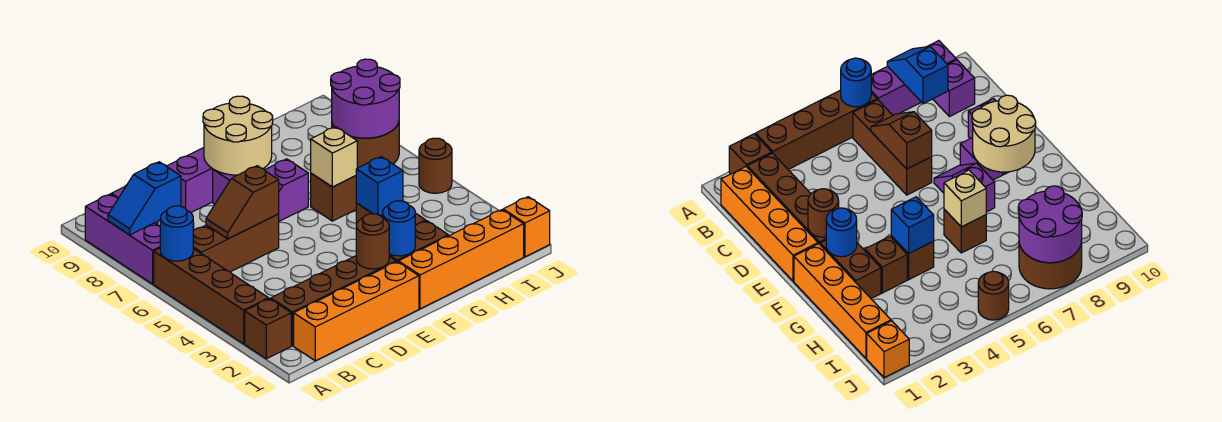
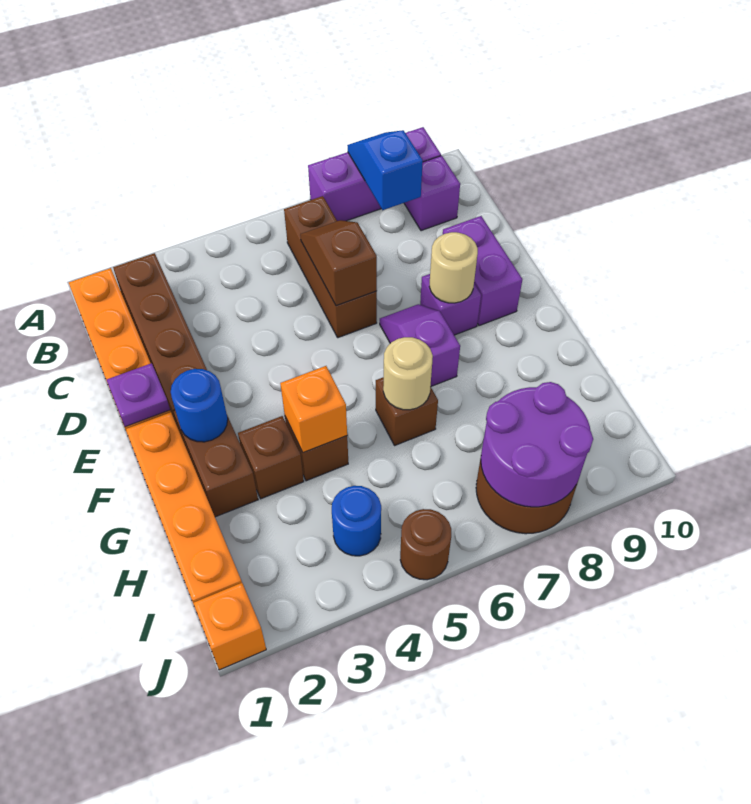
brown brick A2 level 1 -> none
brown brick A3:A6 level 1 -> none
blue round brick A6 level 2 -> blue round brick I4 level 1
none -> purple plate E1 level 2
brown round brick E2 level 2 -> none
tan round brick E8:F9 level 2 -> tan round brick E8 level 2
blue brick G4 level 2 -> orange brick G4 level 2
tan brick G6 level 2 -> tan round brick G6 level 2

